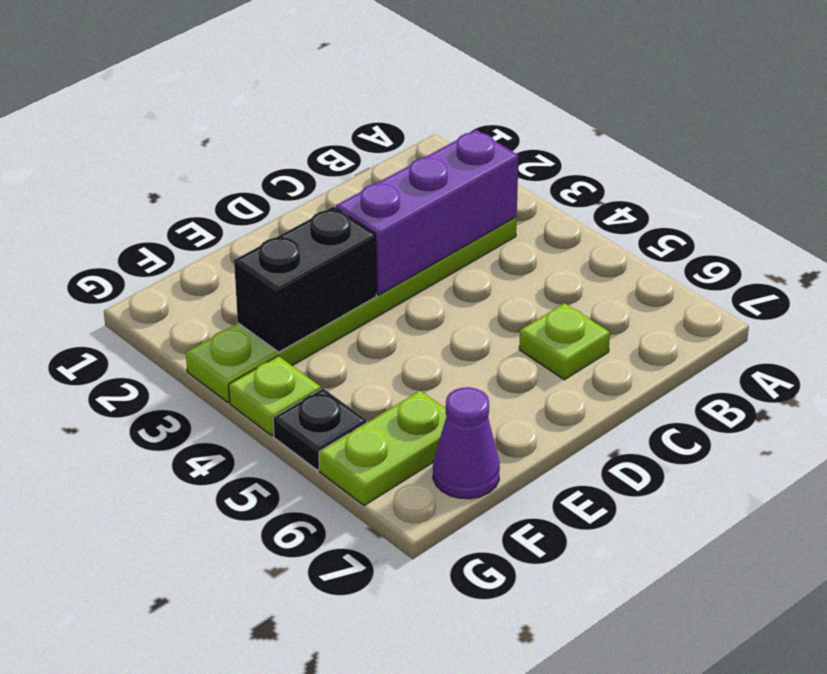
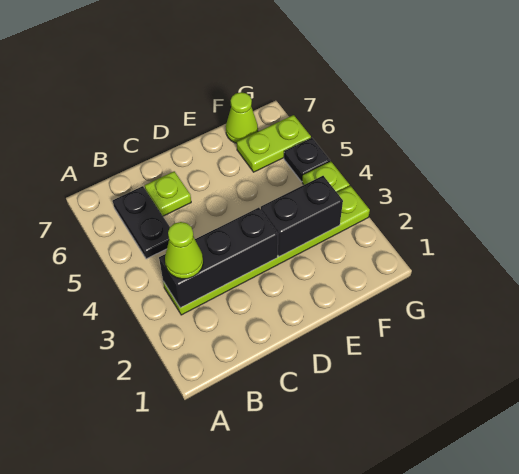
purple brick B3:D3 level 2 -> black brick B3:D3 level 2
none -> lime cone B3 level 3
none -> black plate B5:B6 level 1
purple cone F7 level 1 -> lime cone F7 level 1

